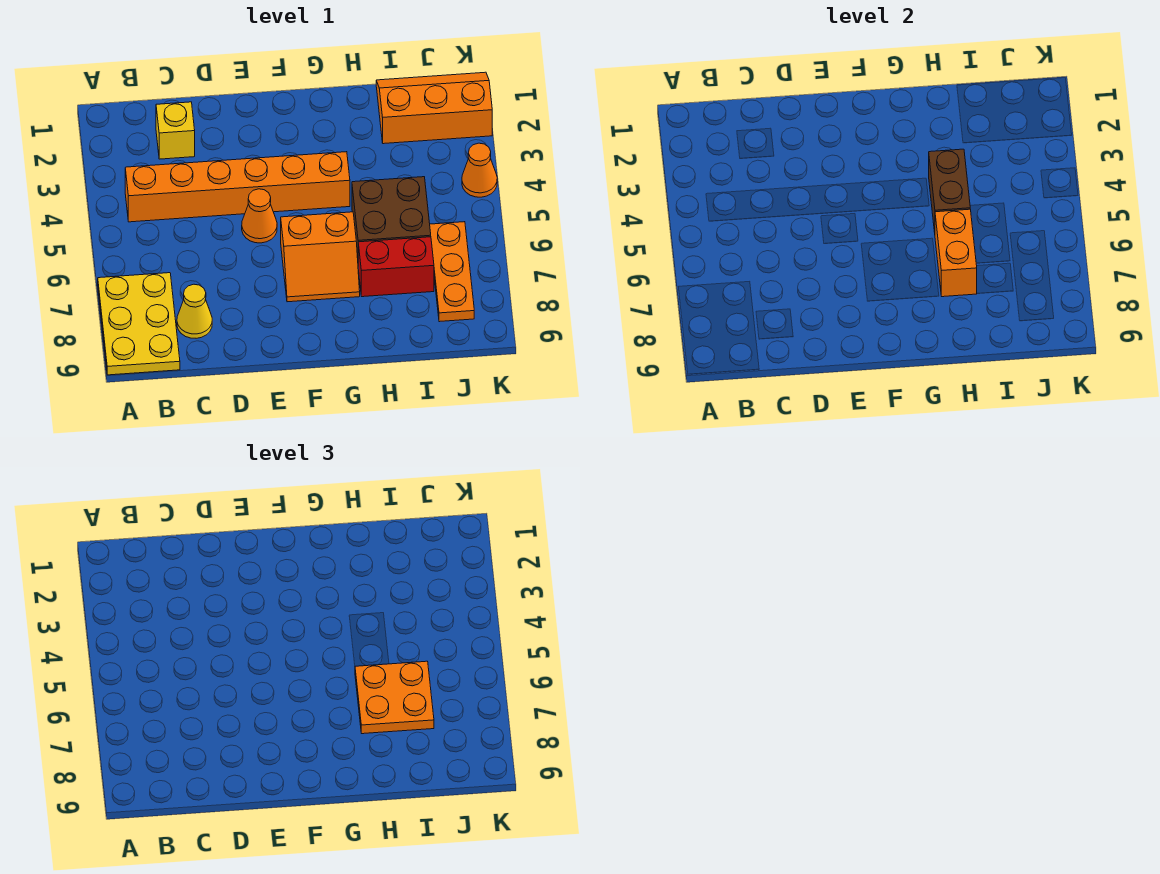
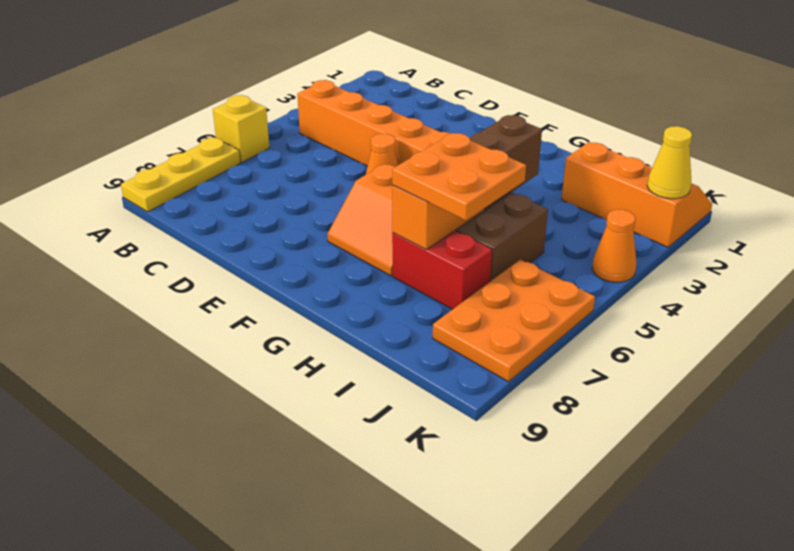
yellow plate A7:B9 level 1 -> yellow plate A7:A9 level 1
yellow brick C2 level 1 -> yellow brick A6 level 1
yellow cone C8 level 1 -> yellow cone K2 level 2
orange plate J6:J8 level 1 -> orange plate J6:K8 level 1

